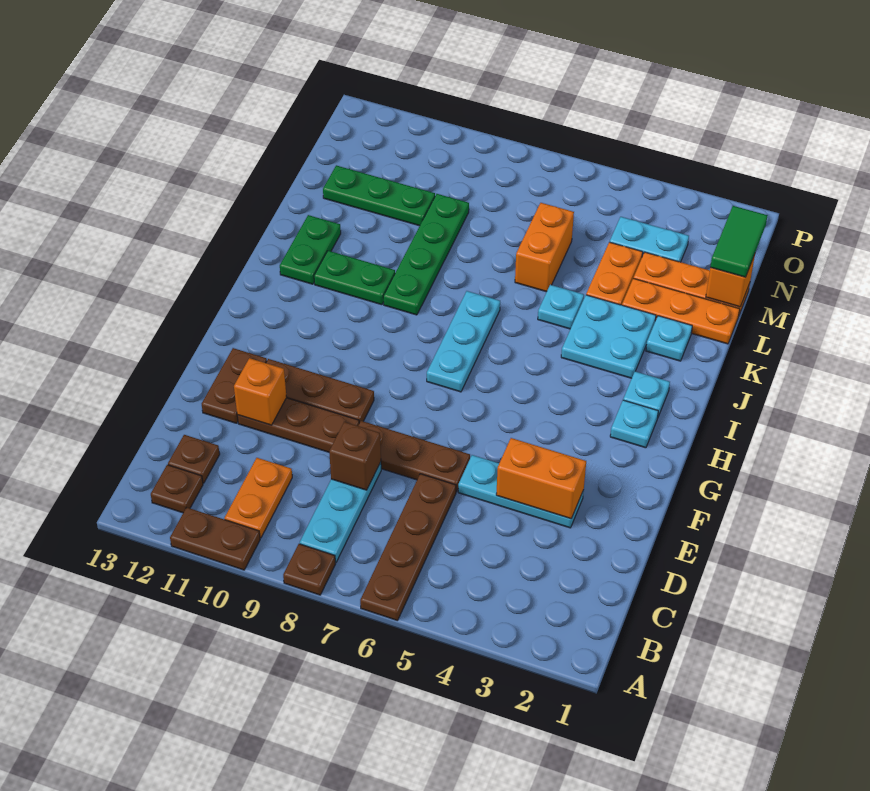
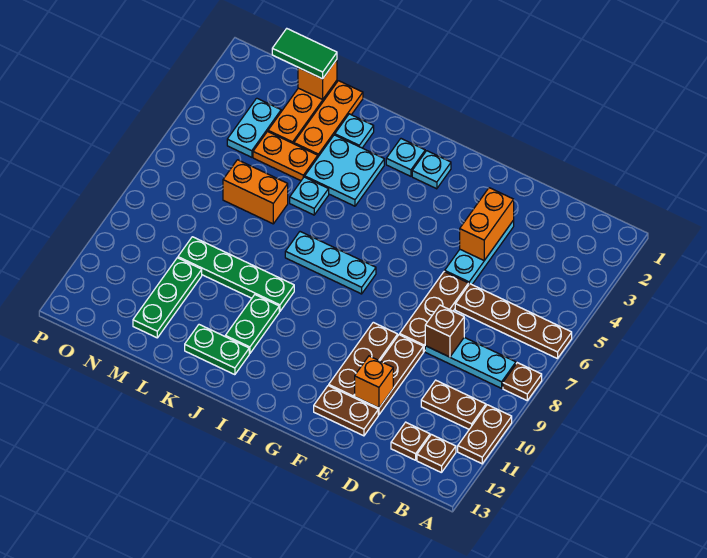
orange plate B10:C10 level 1 -> brown plate B10:C10 level 1

